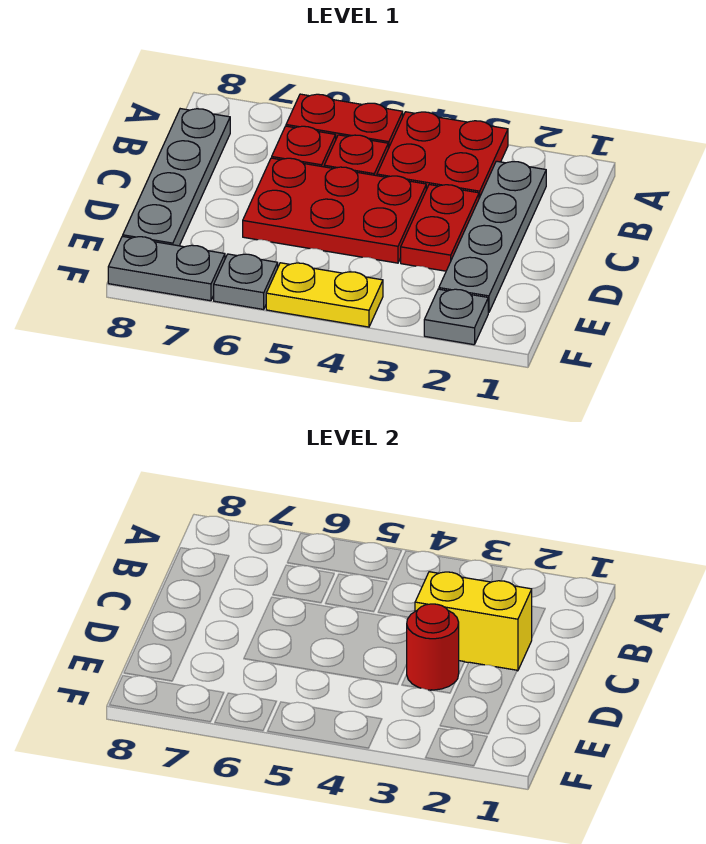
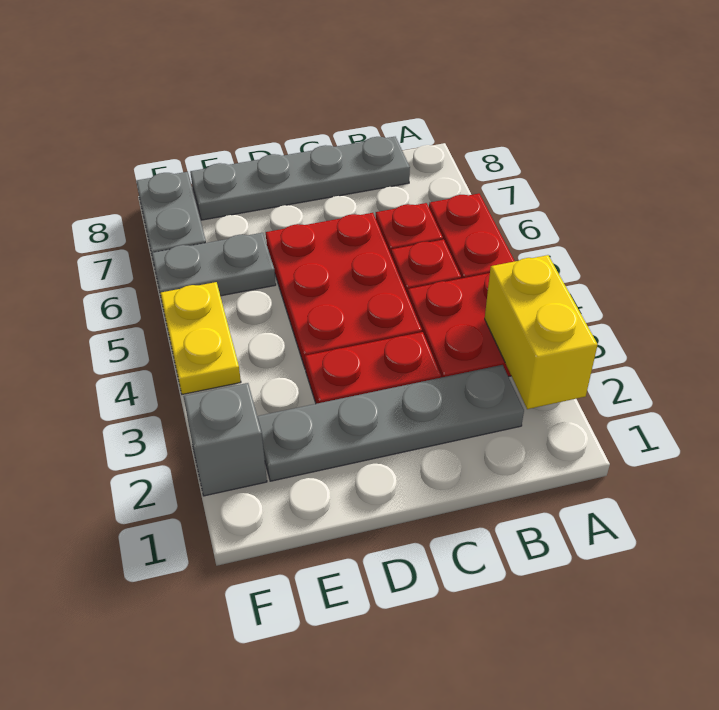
yellow brick C2:C3 level 2 -> yellow brick A2:A3 level 2
red round brick D3 level 2 -> none
grey plate F2 level 1 -> grey brick F2 level 1
grey plate F6 level 1 -> grey plate E6:F6 level 1

